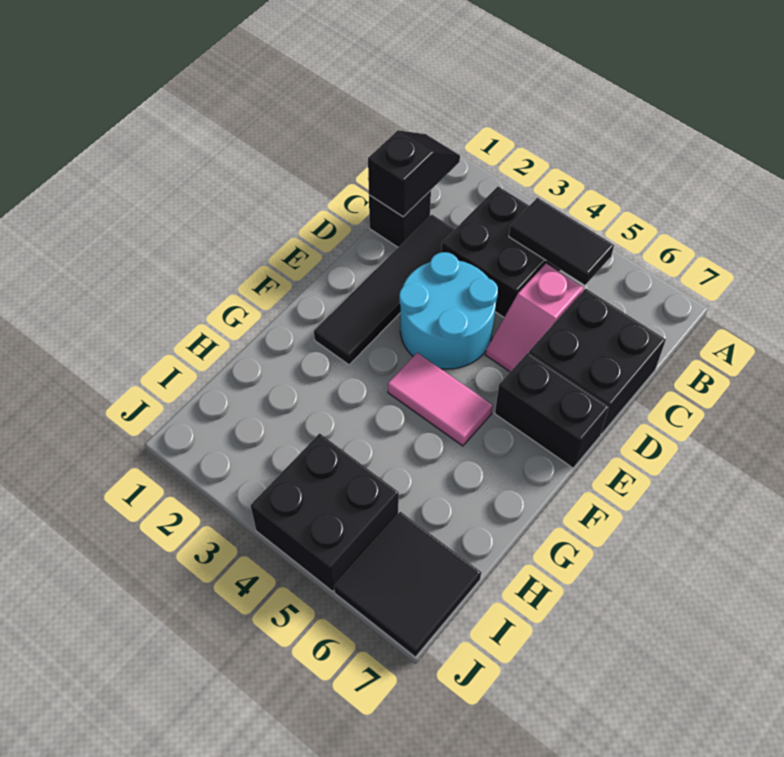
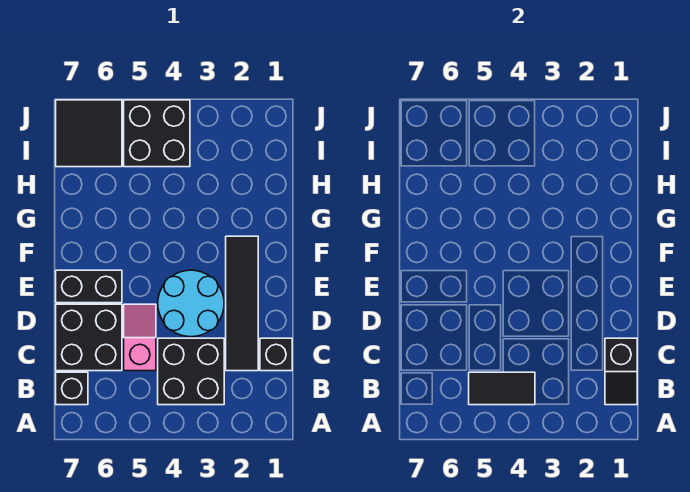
none -> black brick B7 level 1
pink tile F4:F5 level 1 -> none

